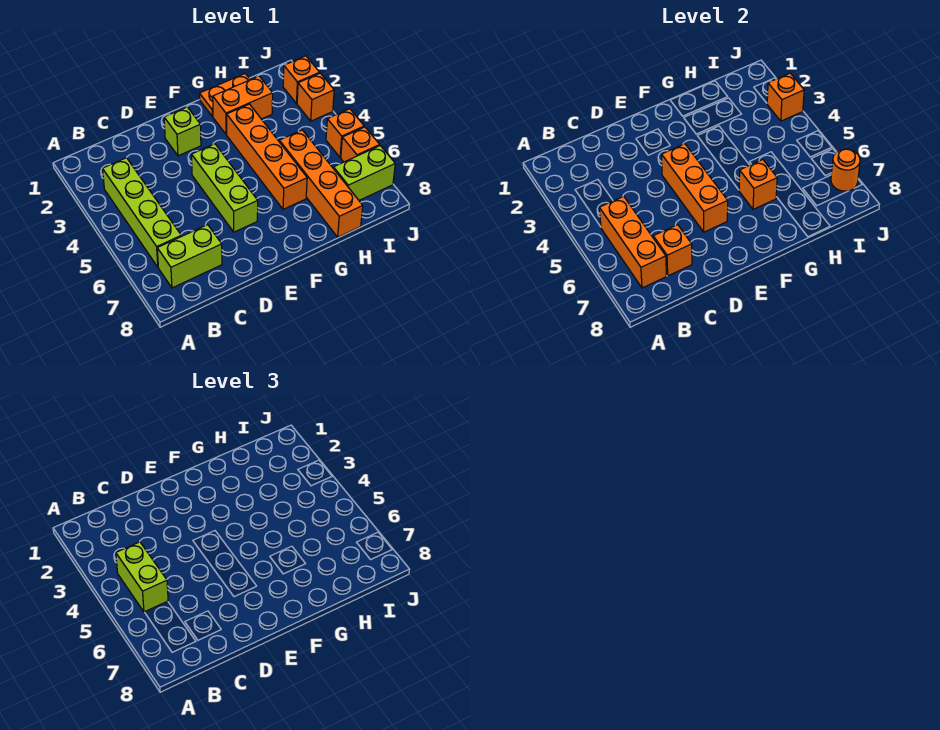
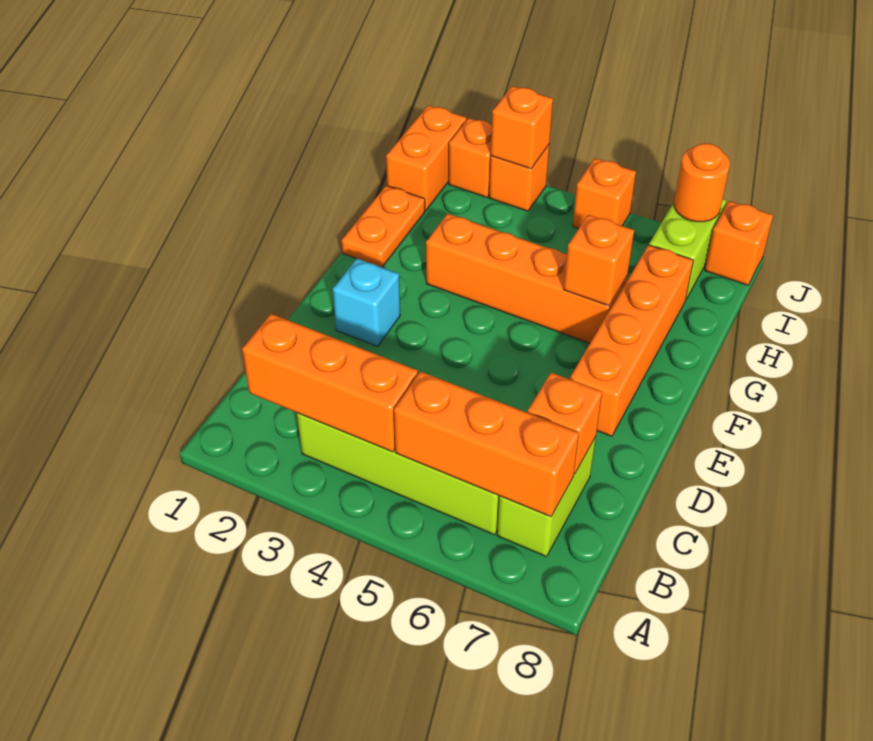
lime brick B4:B5 level 3 -> none
lime brick E2 level 1 -> cyan brick E2 level 1
lime brick E4:E6 level 1 -> none
orange brick E4:E6 level 2 -> orange brick B2:B4 level 2
orange brick G2:H2 level 1 -> orange brick I1:J1 level 1
orange brick H5:H8 level 1 -> orange brick E7:H7 level 1
orange brick J6 level 1 -> orange brick J8 level 1

